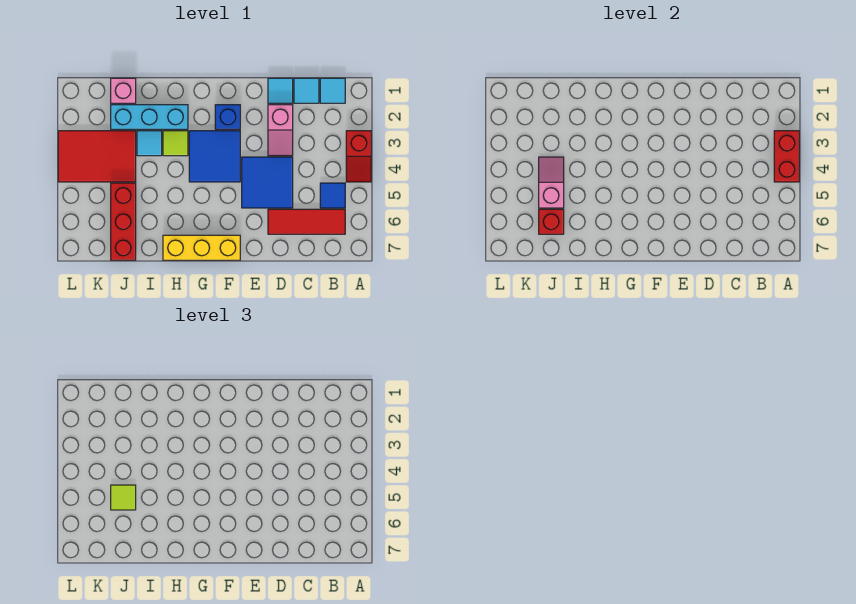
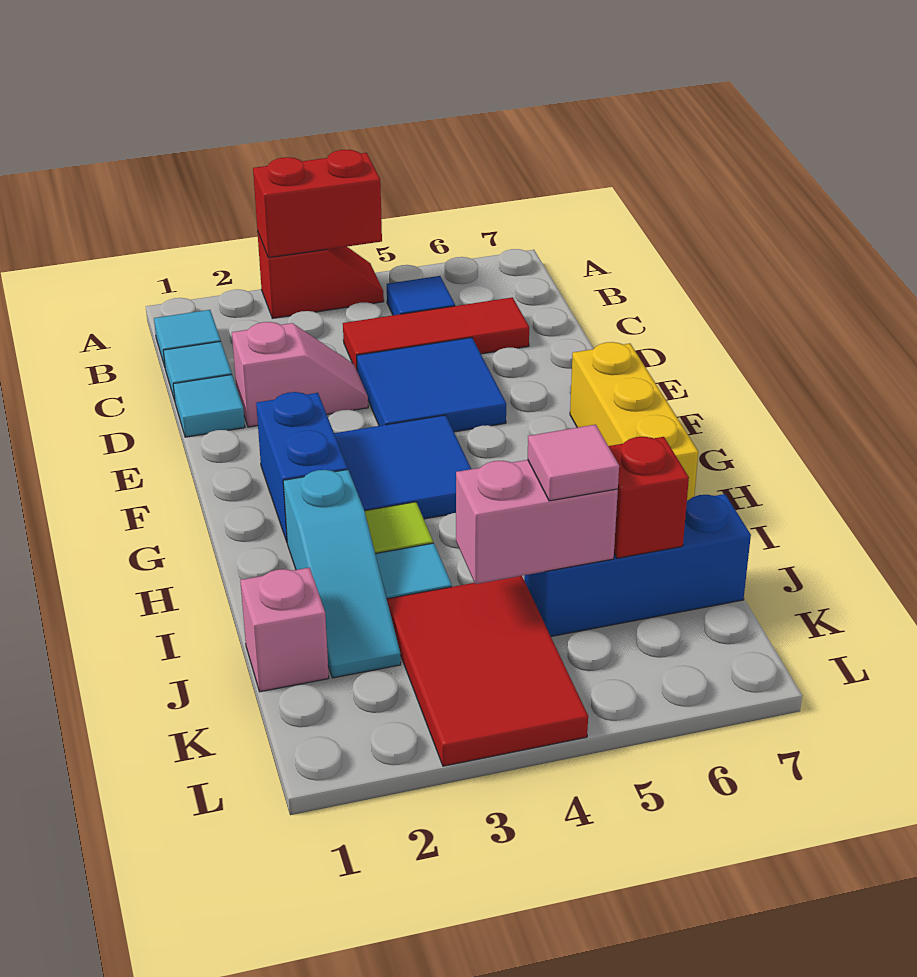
red tile B6:D6 level 1 -> red tile C4:C6 level 1
blue brick F2 level 1 -> blue brick F2:G2 level 1
cyan brick H2:J2 level 1 -> cyan slope H2:J2 level 1 top H
pink slope J4:J5 level 2 top 5 -> pink brick J4:J5 level 2
red brick J5:J7 level 1 -> blue brick J5:J7 level 1
lime tile J5 level 3 -> pink tile J5 level 3

